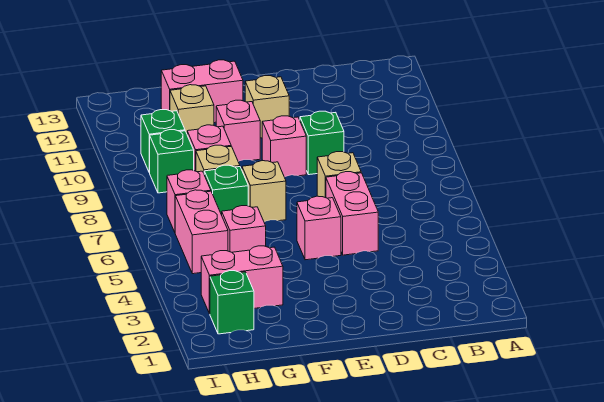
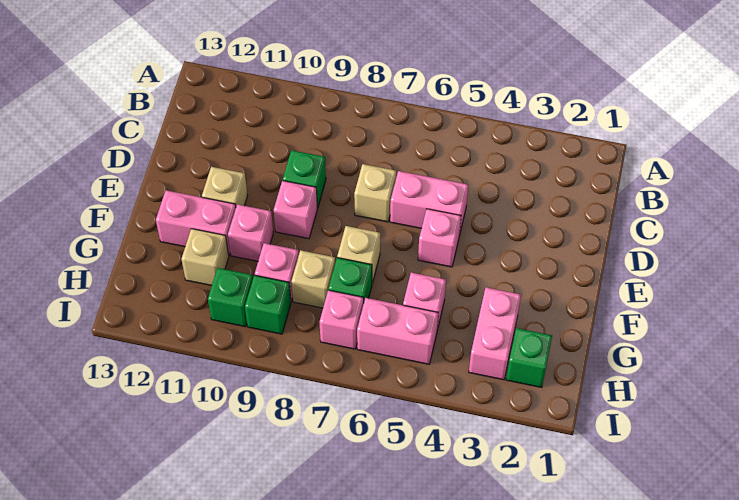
pink brick F12:G12 level 1 -> pink brick F11:F12 level 1

